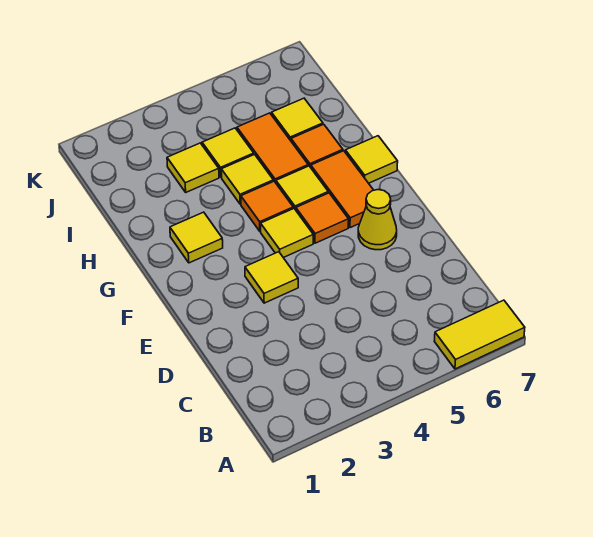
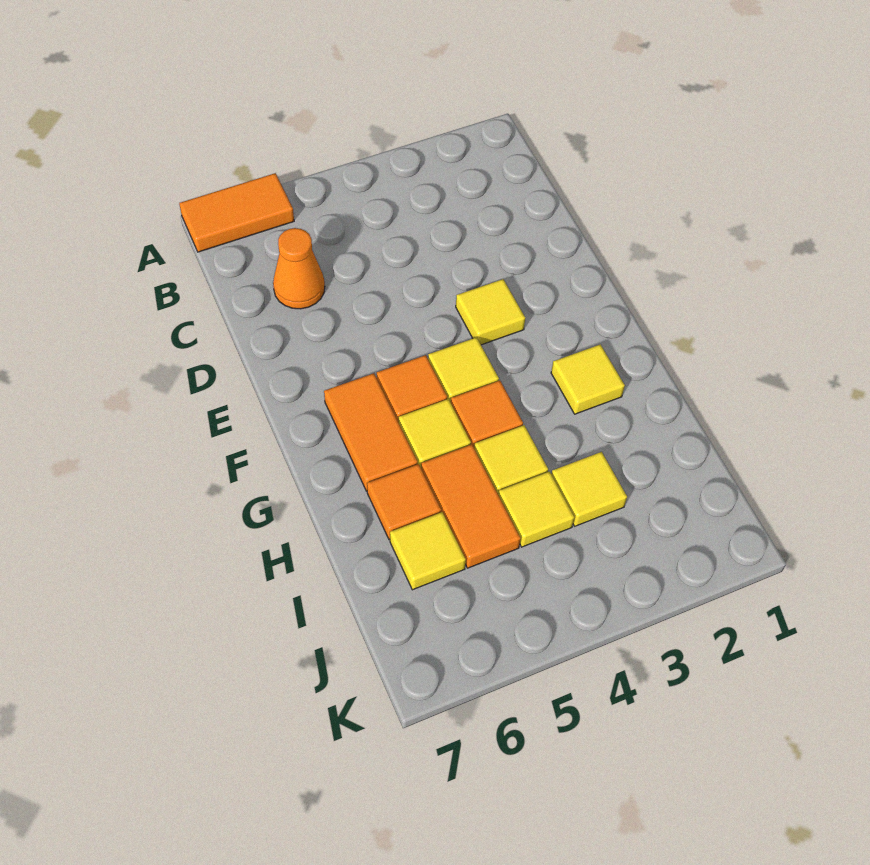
yellow tile A6:A7 level 1 -> orange tile A6:A7 level 1
none -> orange cone C6 level 1
yellow cone E6 level 1 -> none
yellow tile G7 level 1 -> none

